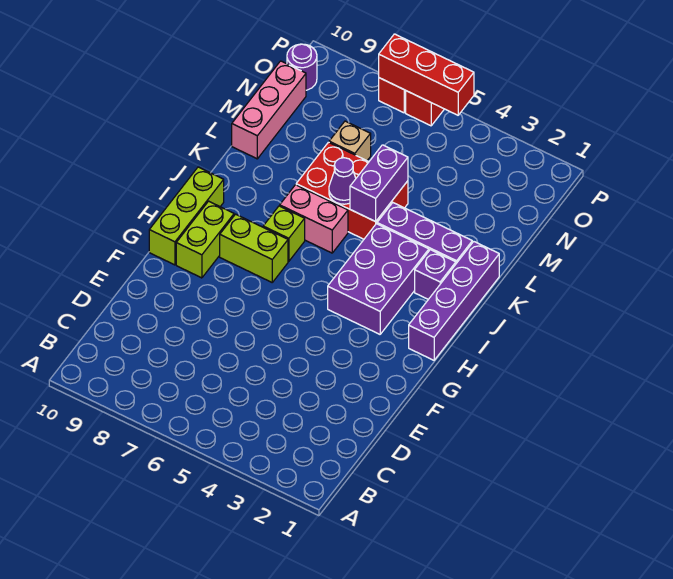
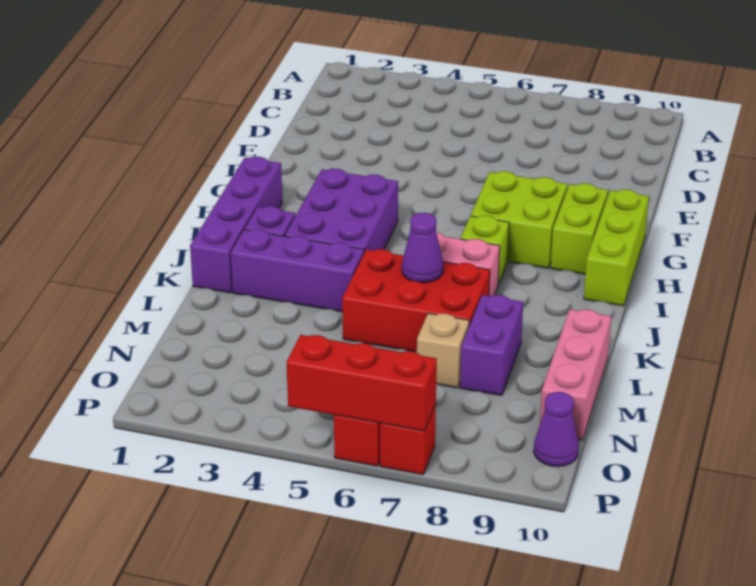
lime brick H7:H8 level 1 -> lime brick G7:H8 level 1
purple brick K5:L5 level 2 -> purple brick L8:M8 level 1
purple round brick O10 level 1 -> purple cone O10 level 1

